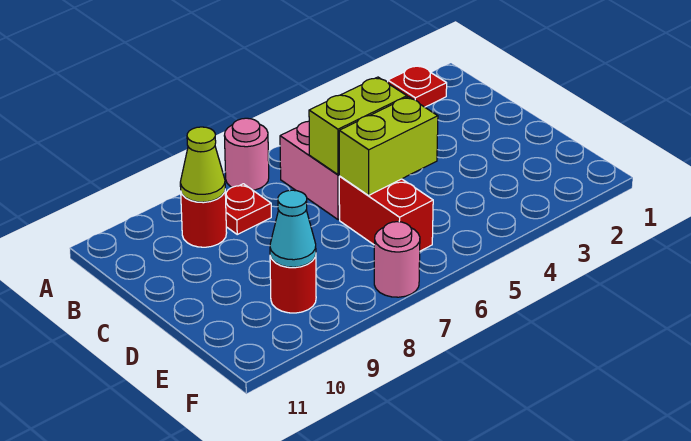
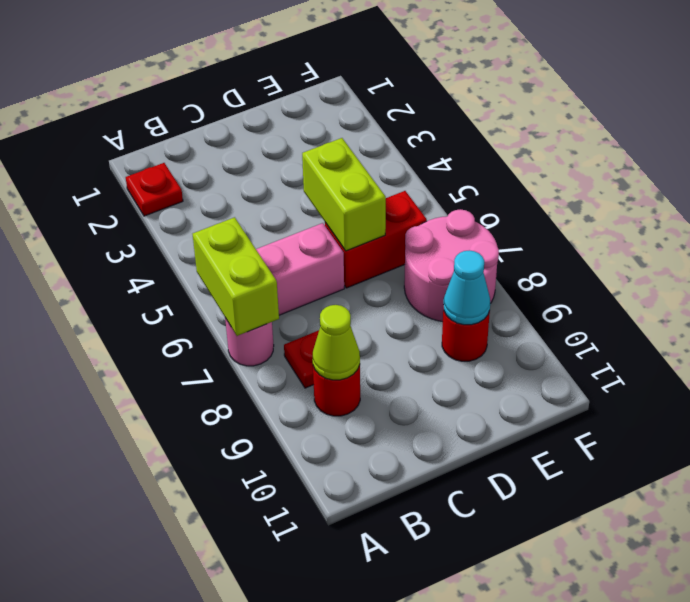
lime brick C5:C6 level 2 -> lime brick A6:A7 level 2
pink round brick F7 level 1 -> pink round brick E7:F8 level 1

